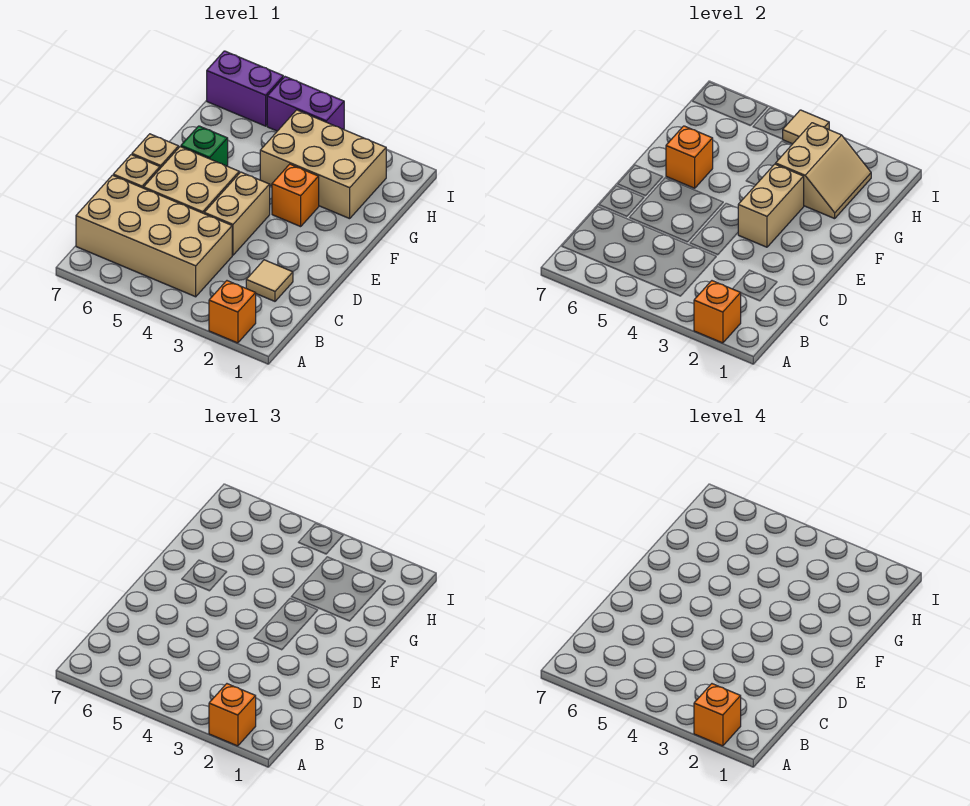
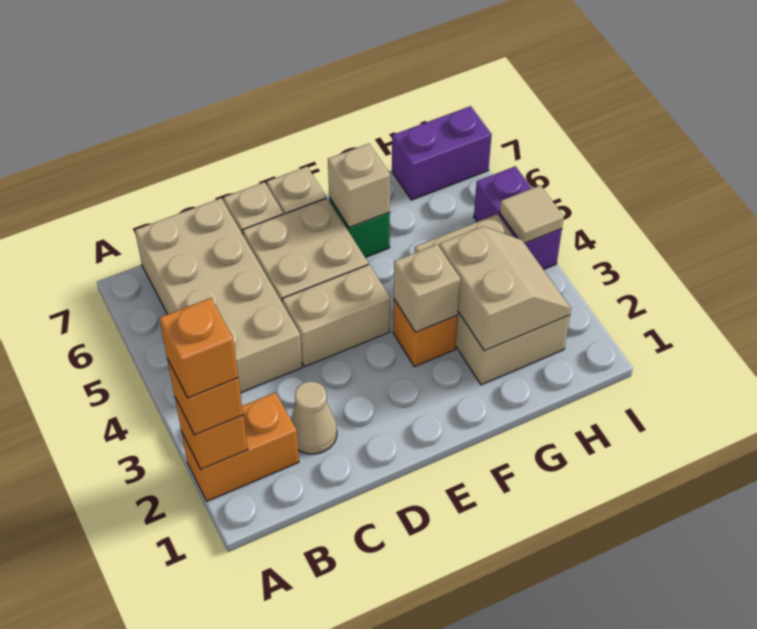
orange brick A2 level 1 -> orange brick A2:B2 level 1
tan tile C2 level 1 -> tan cone C2 level 1
tan brick E3:F3 level 2 -> tan brick F3 level 2
orange brick F6 level 2 -> tan brick F6 level 2
tan slope G2:H3 level 2 top 3 -> tan slope G2:H3 level 2 top G
purple brick I6:I7 level 1 -> purple brick H7:I7 level 1

